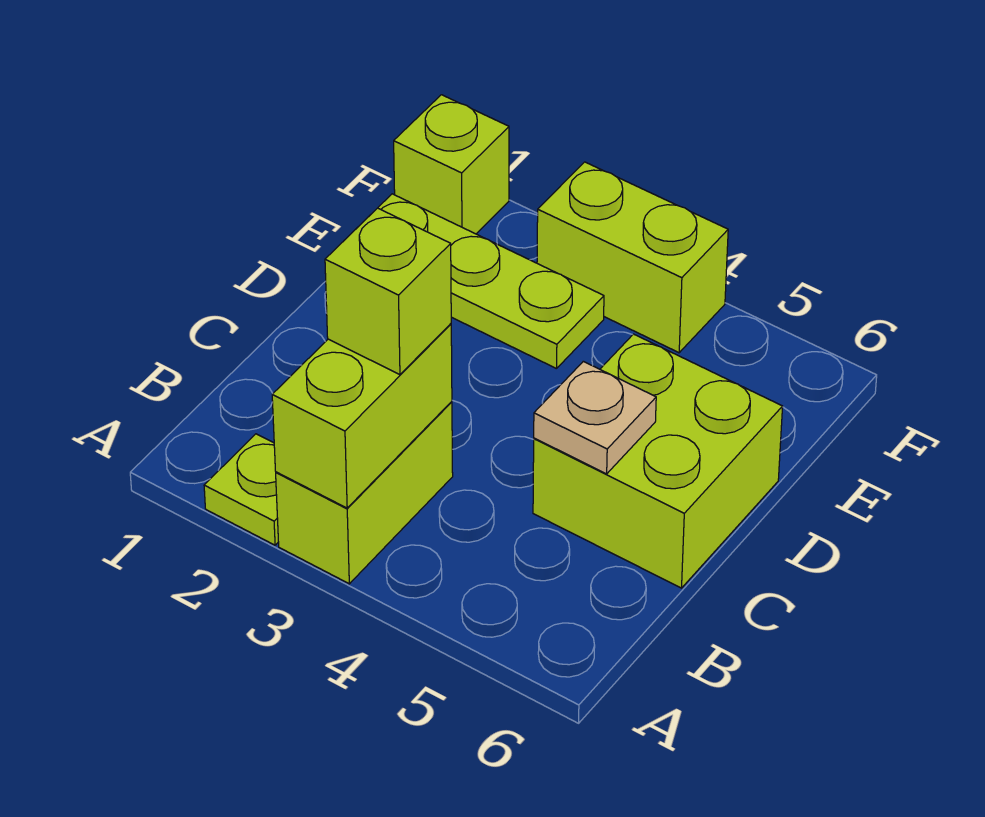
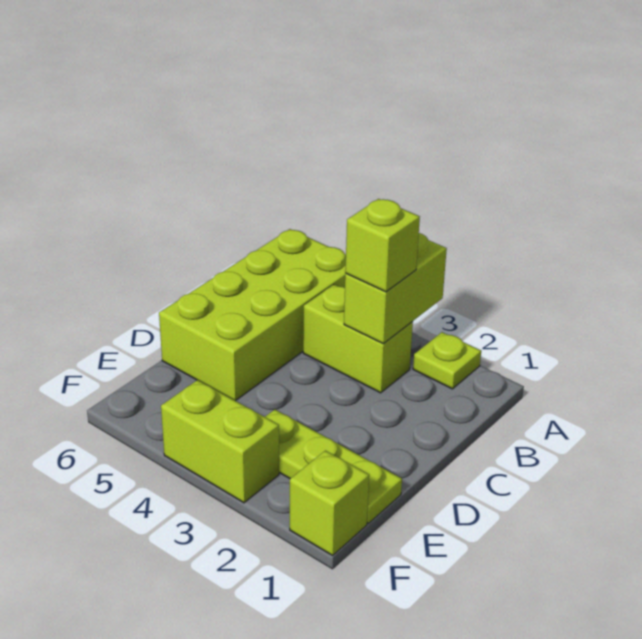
lime brick A3:B3 level 1 -> lime brick B3:B4 level 1
lime brick C5:D6 level 1 -> lime brick A5:D6 level 1
tan plate C5 level 2 -> none

